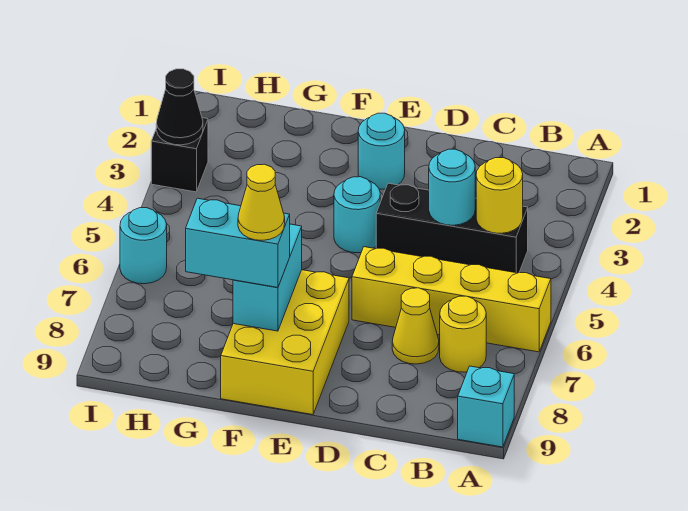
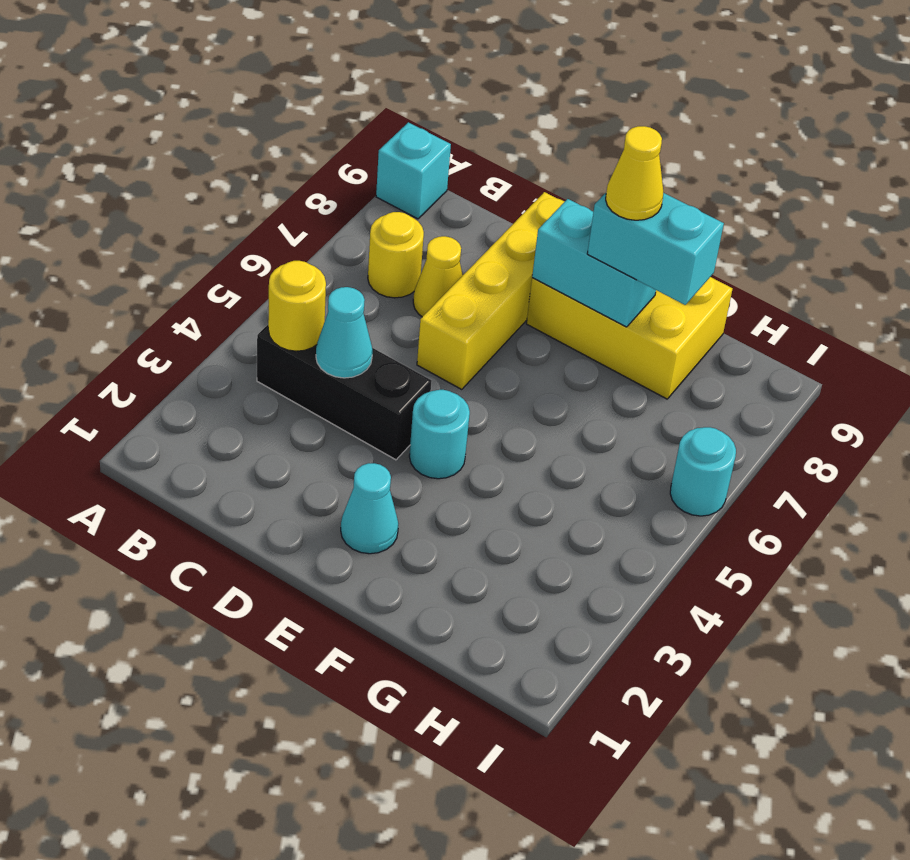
yellow brick A6:D6 level 1 -> yellow brick D6:D9 level 1
cyan round brick C4 level 2 -> cyan cone C4 level 2
cyan round brick E2 level 1 -> cyan cone E2 level 1
yellow brick E7:F9 level 1 -> yellow brick E8:G9 level 1
cyan brick F7:F8 level 2 -> cyan brick E8:F8 level 2
black brick I3 level 1 -> none
black cone I3 level 2 -> none

